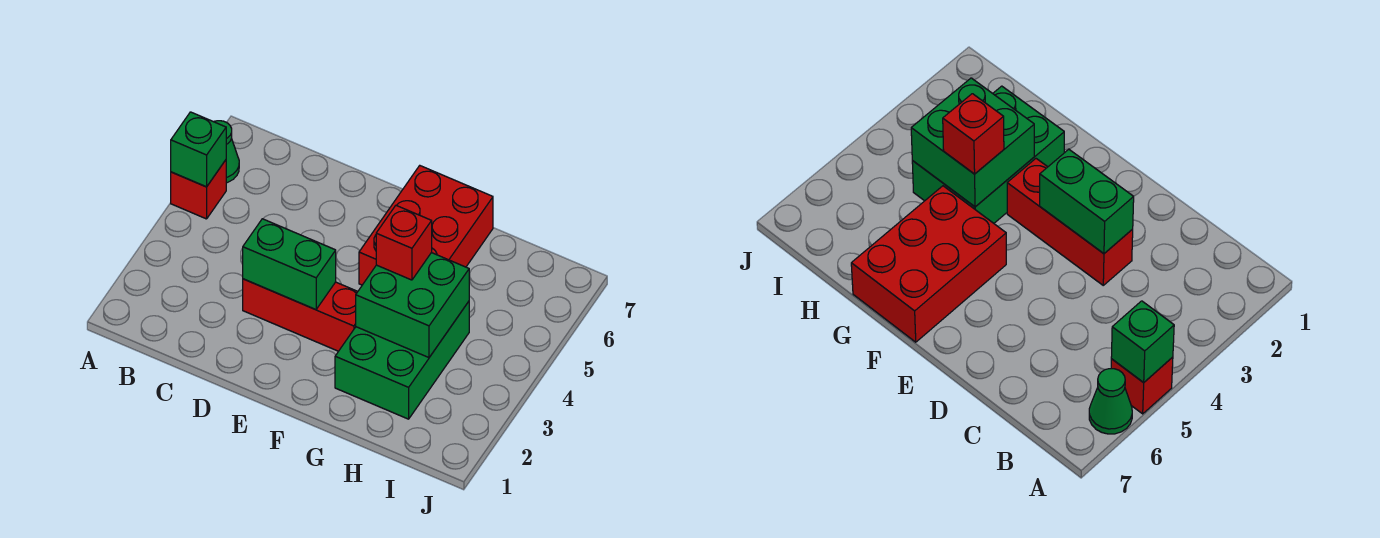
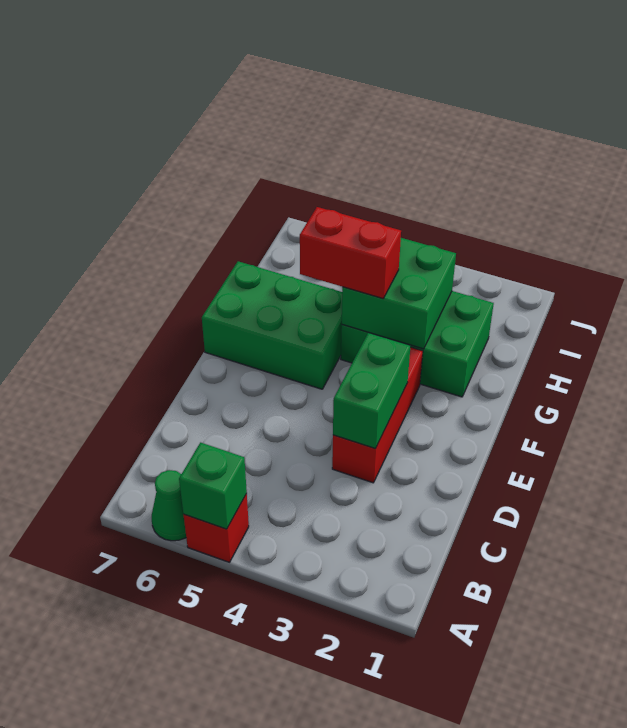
red brick F5:G7 level 1 -> green brick F5:G7 level 1
red brick G4 level 3 -> red brick G4:G5 level 3

